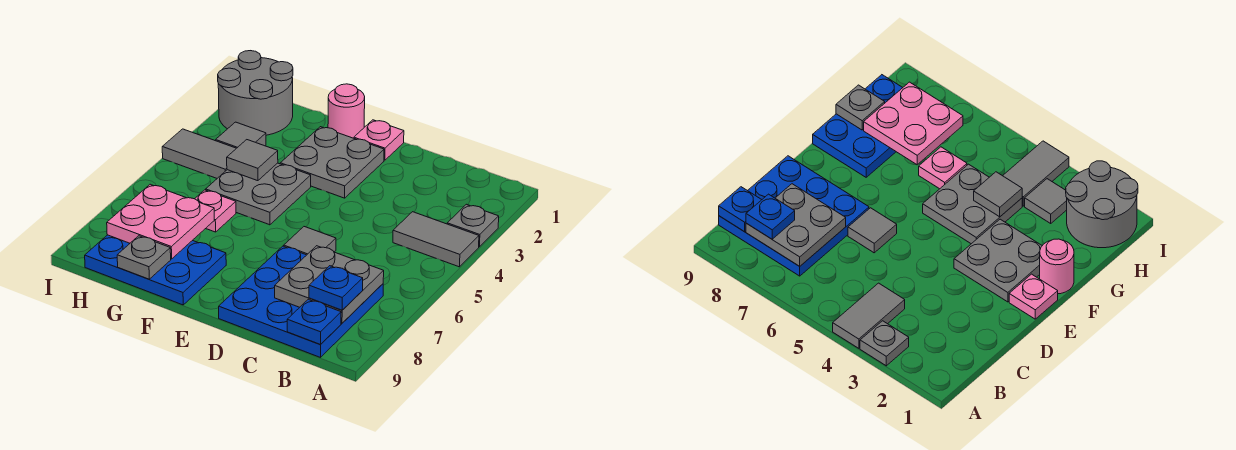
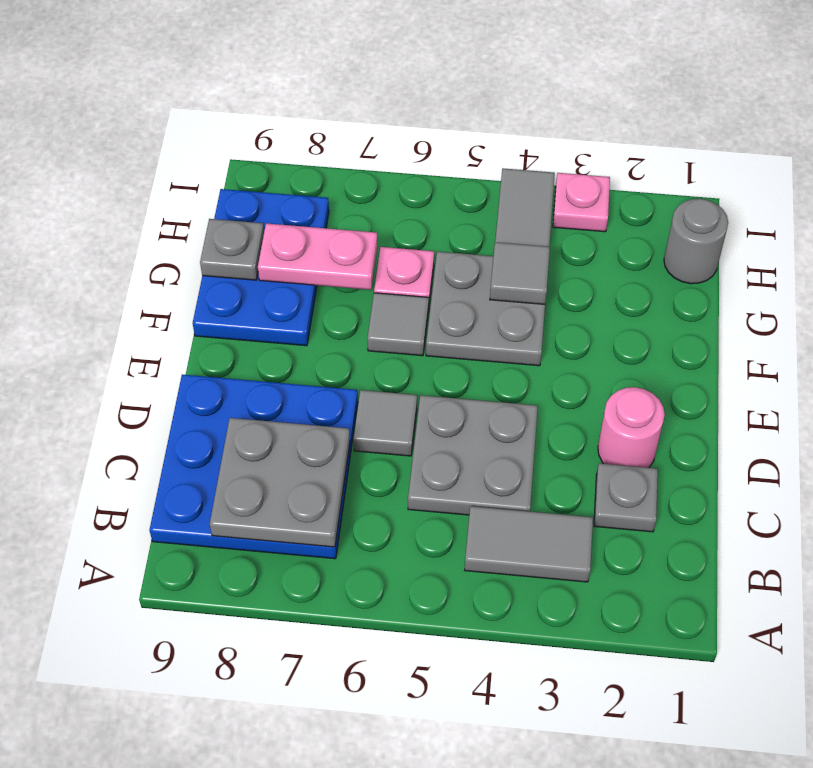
grey plate A3 level 1 -> grey plate C2 level 1
grey tile A4:B4 level 1 -> grey tile B3:B4 level 1
blue plate B8 level 3 -> none
blue plate B9 level 2 -> none
pink plate E1 level 1 -> pink plate I3 level 1
grey plate E2:F3 level 1 -> grey plate C4:D5 level 1
pink round brick F1 level 1 -> pink round brick D2 level 1
pink plate G7:H8 level 2 -> pink plate G7:G8 level 2
grey round brick H1:I2 level 1 -> grey round brick H1 level 1
grey tile H3 level 1 -> grey tile F6 level 1

